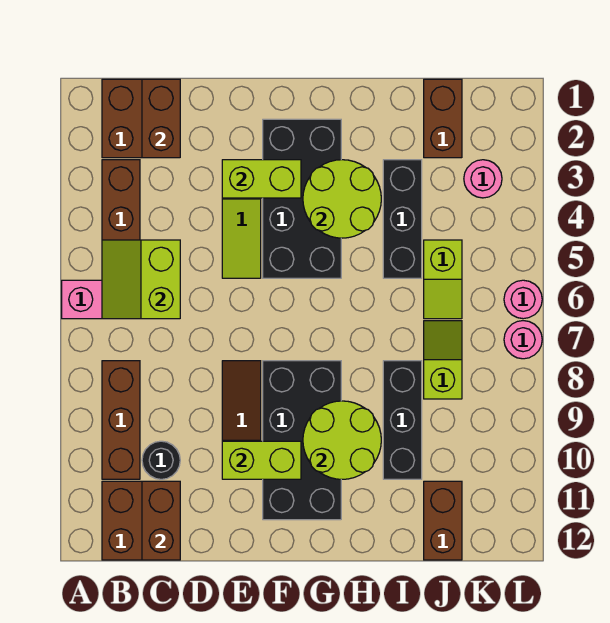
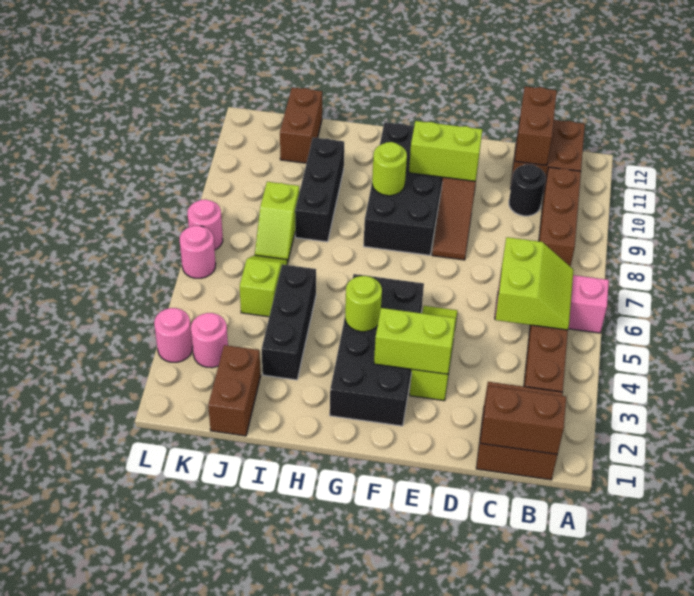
brown brick C1:C2 level 2 -> brown brick B1:C1 level 2
lime round brick G3:H4 level 2 -> lime round brick G4 level 2
lime round brick G9:H10 level 2 -> lime round brick G9 level 2
none -> pink round brick L3 level 1

